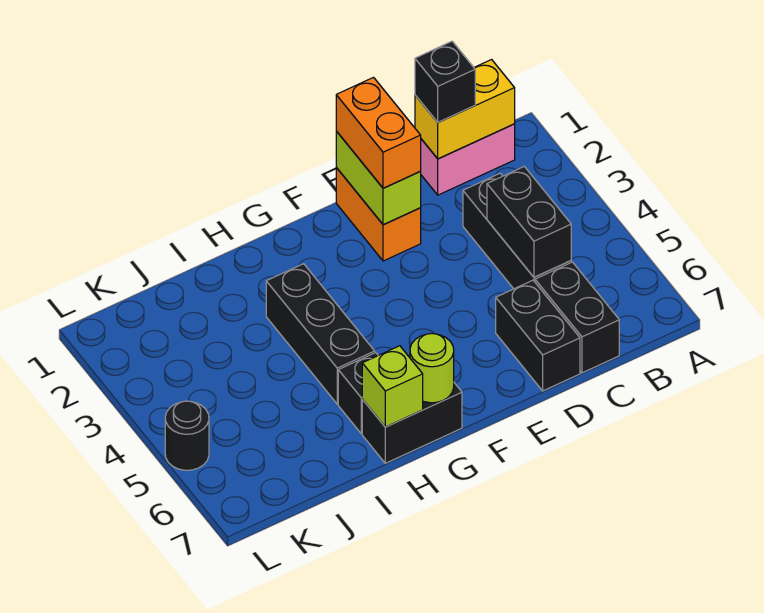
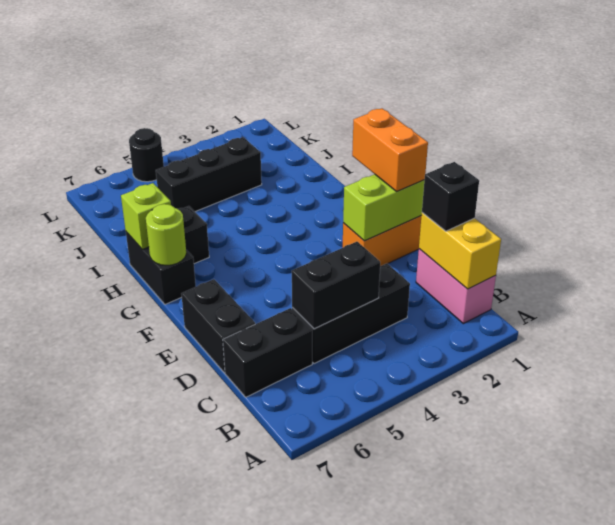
black brick D6:D7 level 1 -> black brick D7:E7 level 1
orange brick E1:E2 level 3 -> orange brick E1:F1 level 3
black brick H3:H5 level 1 -> black brick J3:J5 level 1

